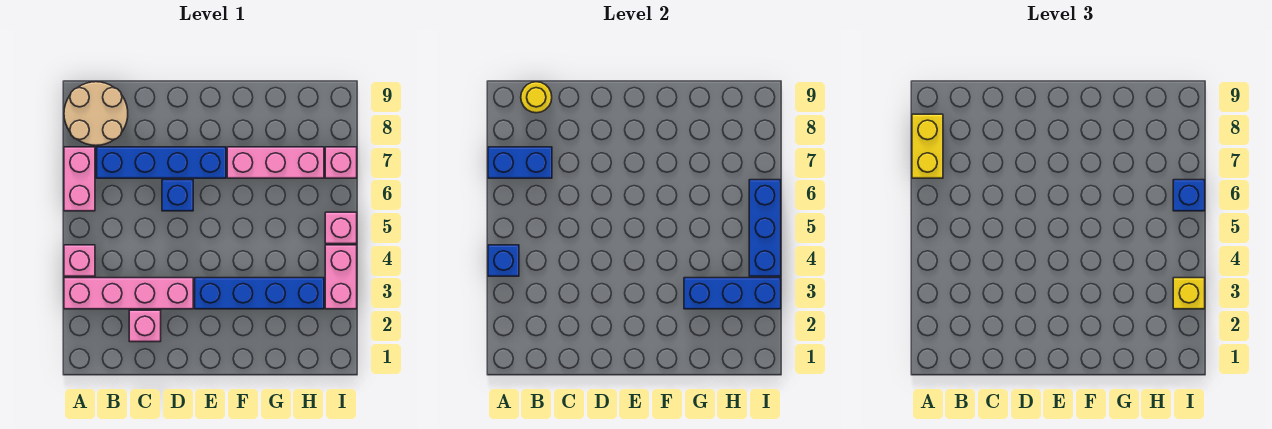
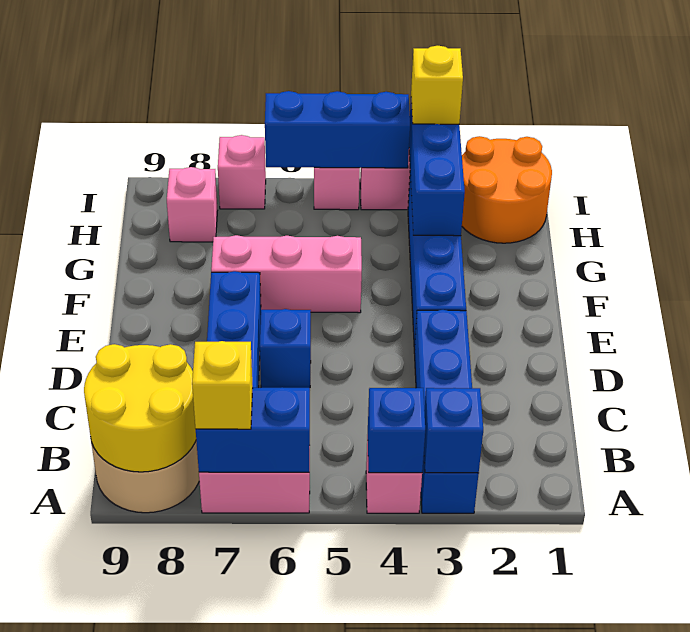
pink brick A3:D3 level 1 -> blue brick A3:D3 level 1
blue brick A7:B7 level 2 -> blue brick A6:A7 level 2
yellow brick A7:A8 level 3 -> yellow brick A7 level 3
yellow round brick B9 level 2 -> yellow round brick A8:B9 level 2
pink brick C2 level 1 -> pink brick H8 level 1
pink brick F7:H7 level 1 -> pink brick F5:F7 level 1
none -> orange round brick H1:I2 level 1
blue brick I6 level 3 -> blue brick A3 level 2

